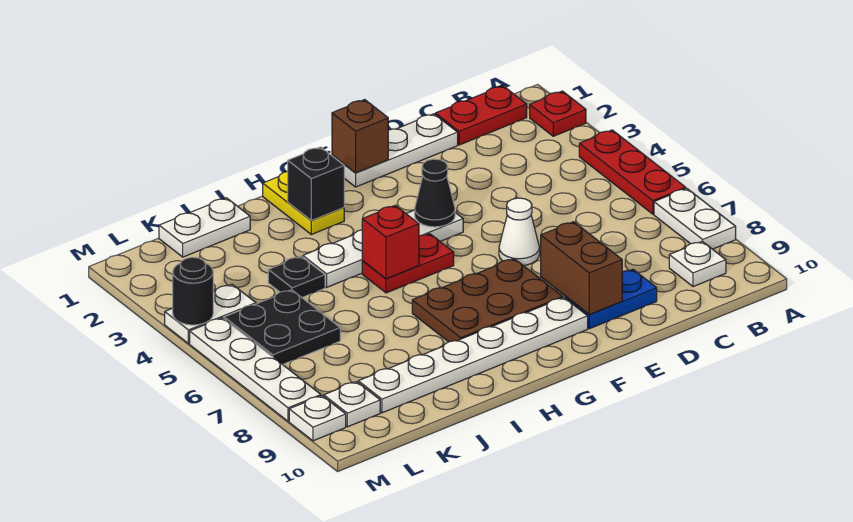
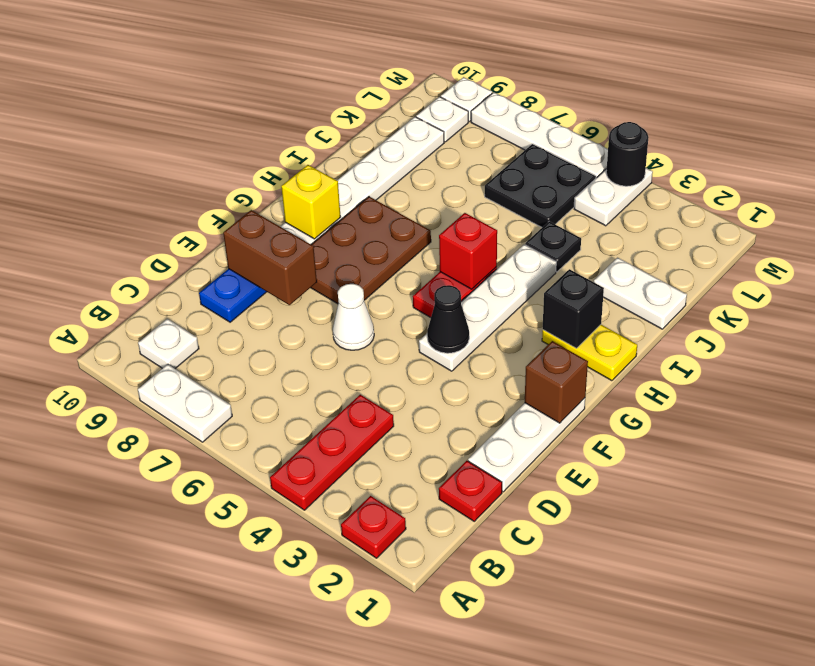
red plate A4:A6 level 1 -> red plate A4:C4 level 1
red plate B1:C1 level 1 -> red plate C1 level 1
none -> yellow brick G9 level 2
white plate J1:K1 level 1 -> white plate J1:J2 level 1

